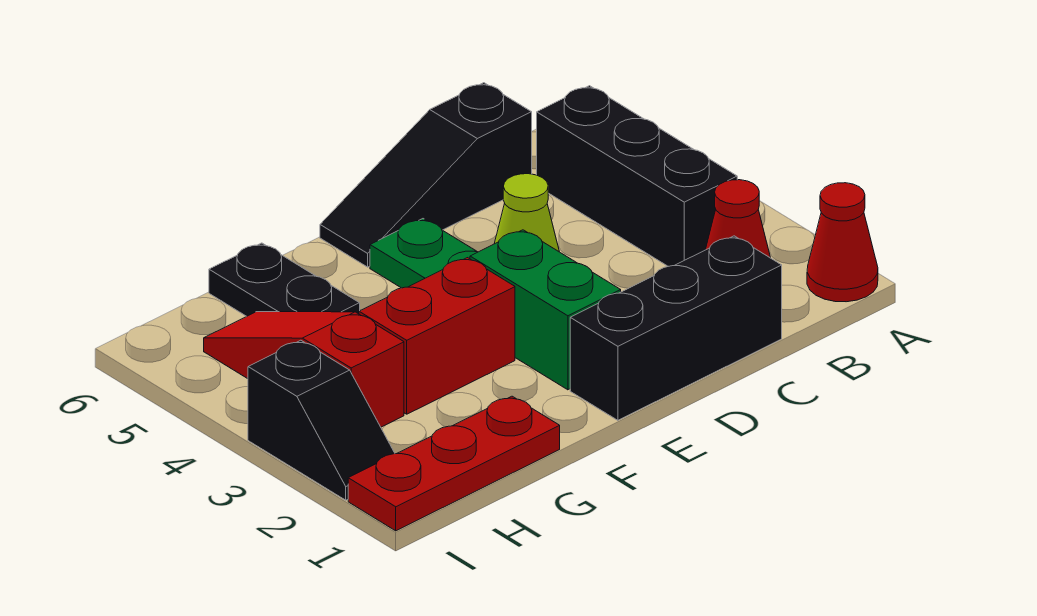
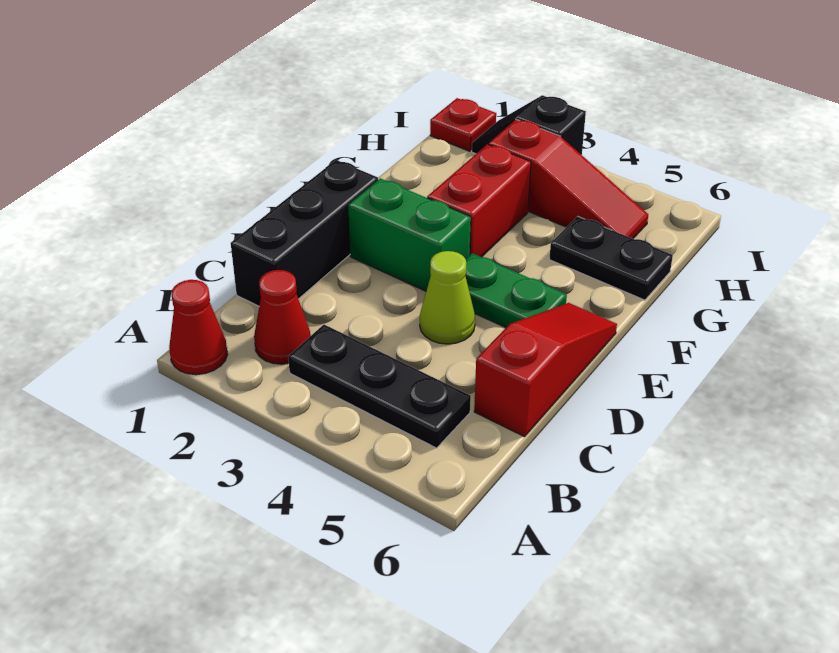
black brick B3:B5 level 1 -> black plate B3:B5 level 1
black slope C6:E6 level 1 top C -> red slope C6:E6 level 1 top C
red plate G1:I1 level 1 -> red plate I1 level 1

